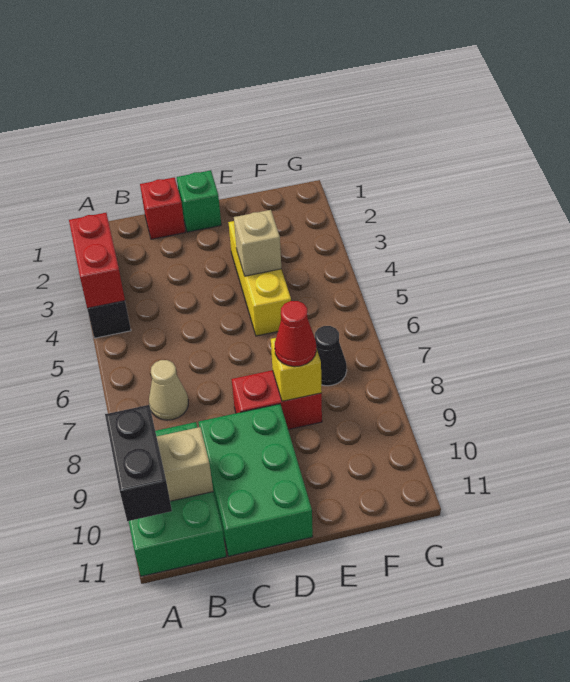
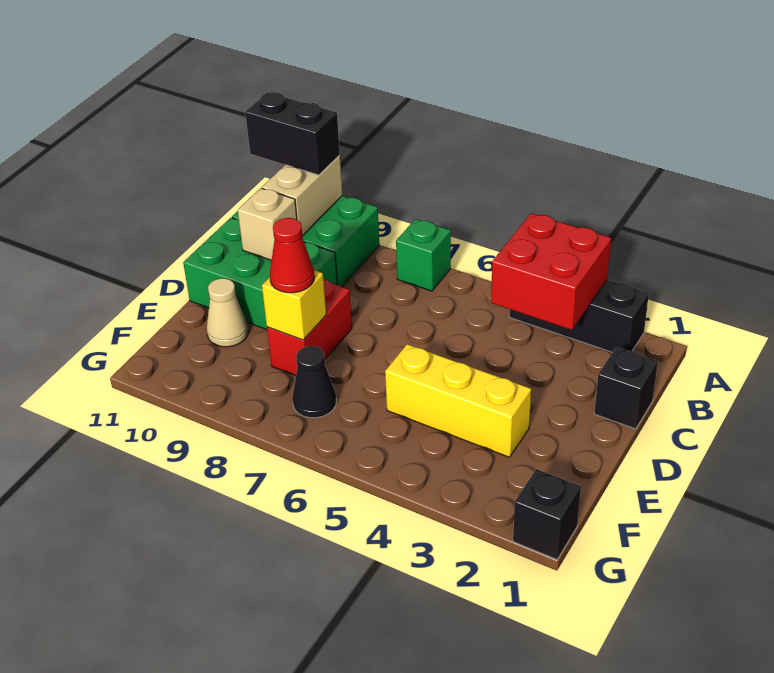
red brick A3:A4 level 2 -> red brick A3:B4 level 2
tan cone B7 level 1 -> tan cone E10 level 1
red brick C1 level 1 -> black brick C1 level 1
green brick D1 level 1 -> green brick A7 level 1
tan brick E4 level 2 -> tan brick C10 level 2
none -> black brick G1 level 1

